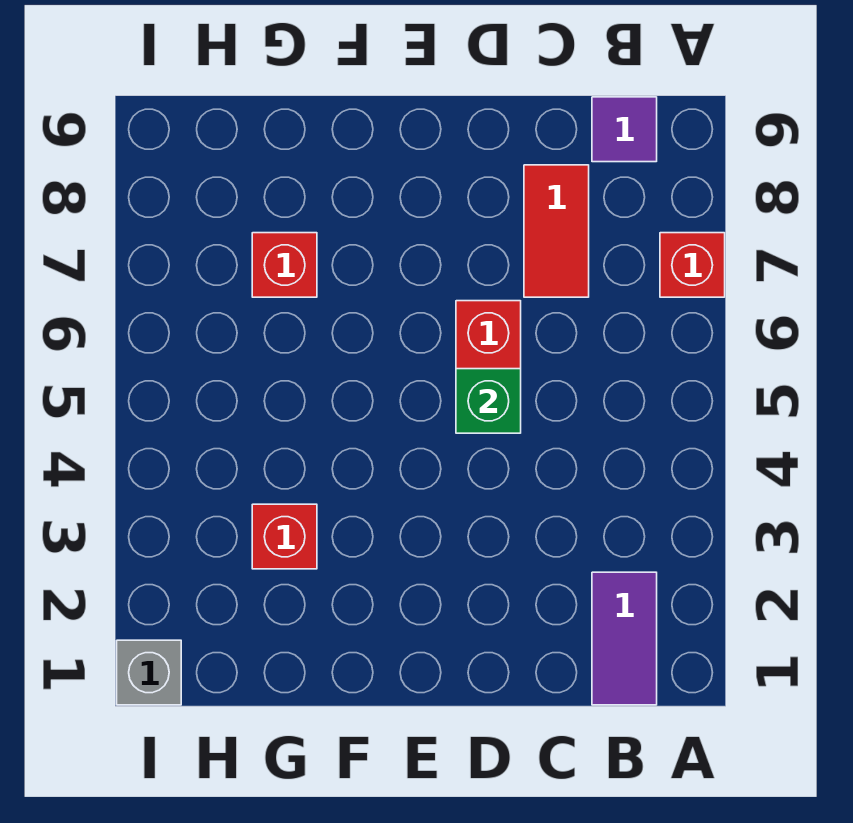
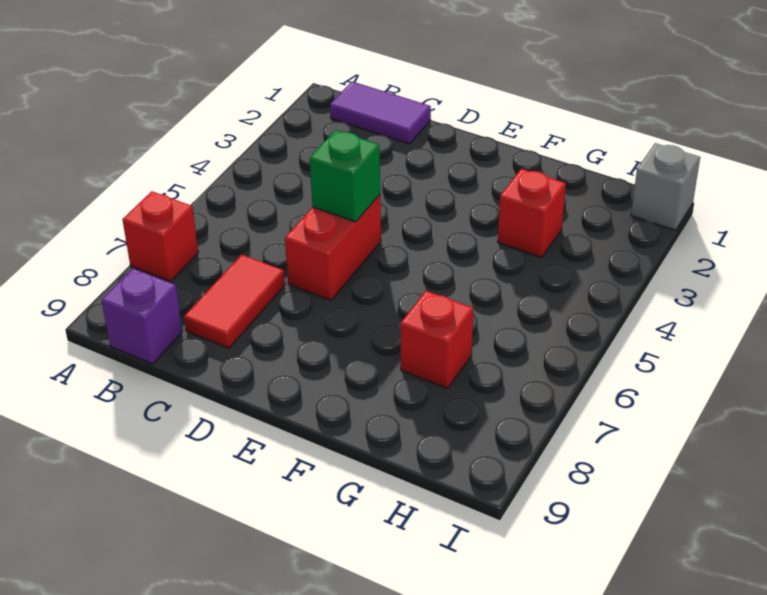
purple tile B1:B2 level 1 -> purple tile B1:C1 level 1
purple tile B9 level 1 -> purple brick B9 level 1

